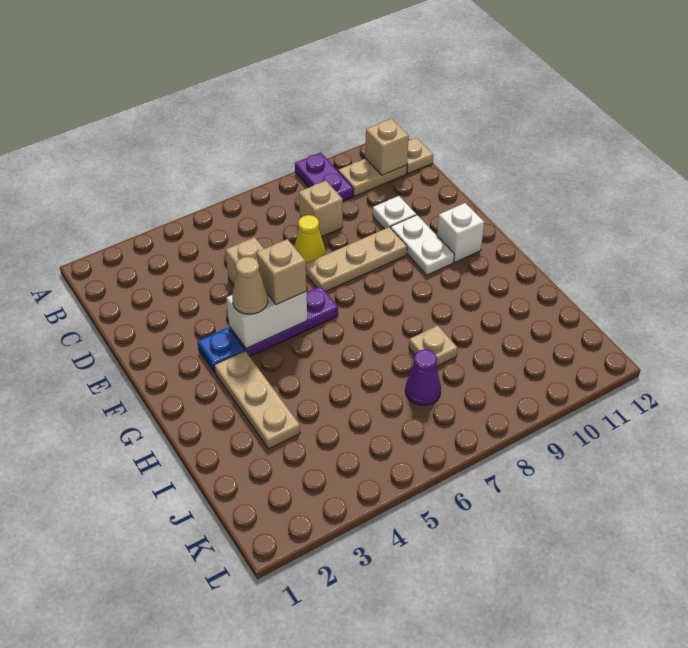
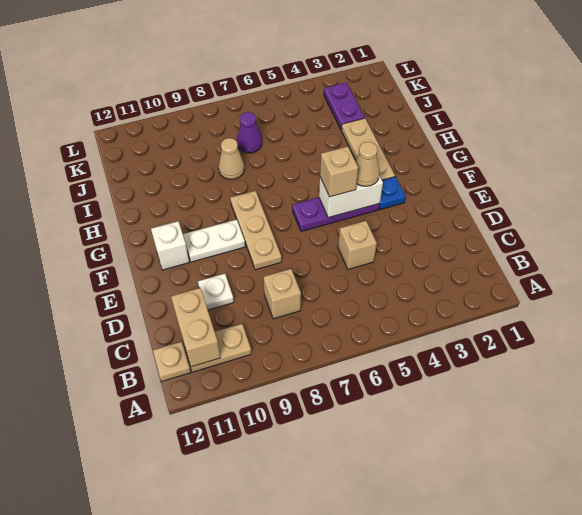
purple plate A9:B9 level 1 -> purple plate J3:K3 level 1
tan brick B11 level 2 -> tan brick B11:C11 level 2
yellow cone D7 level 1 -> none
tan plate E7:E9 level 1 -> tan plate E8:G8 level 1
white plate E10:F10 level 1 -> white plate F9:F10 level 1
tan plate I8 level 1 -> tan cone I8 level 1

